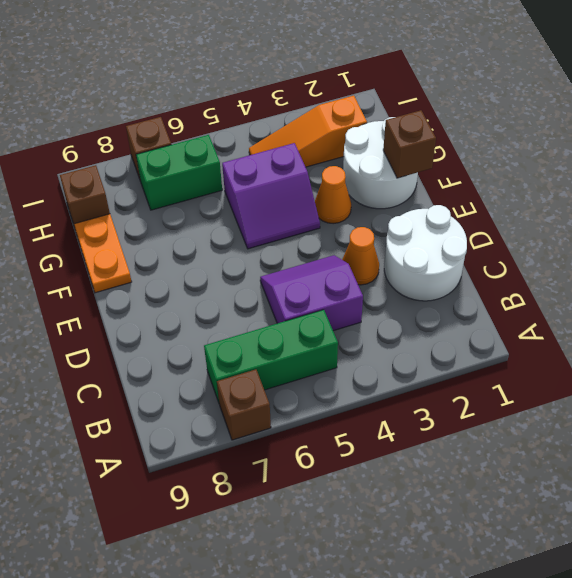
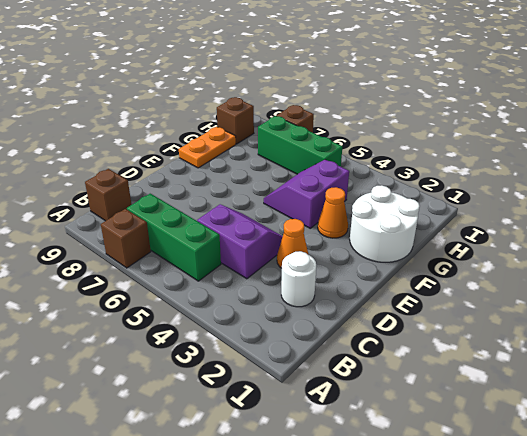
white round brick C1:D2 level 1 -> white round brick C2 level 1
brown brick F1 level 2 -> brown brick B9 level 1
purple slope F4:G5 level 1 top G -> purple slope F4:G5 level 1 top 4
orange slope H2:H4 level 1 top 2 -> none
green brick H6:H7 level 1 -> green brick H5:H7 level 1

